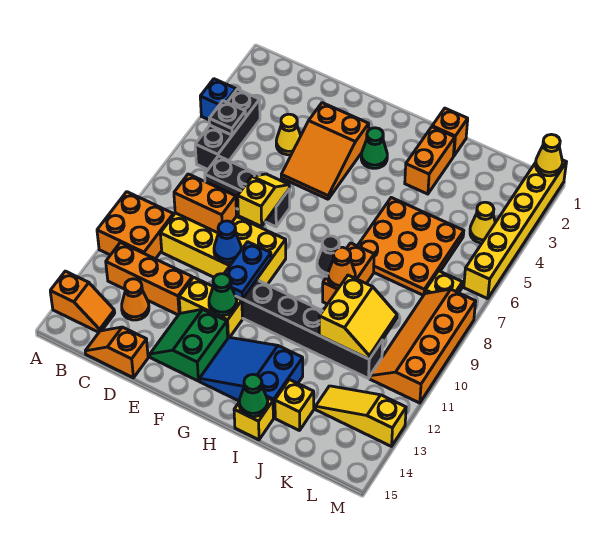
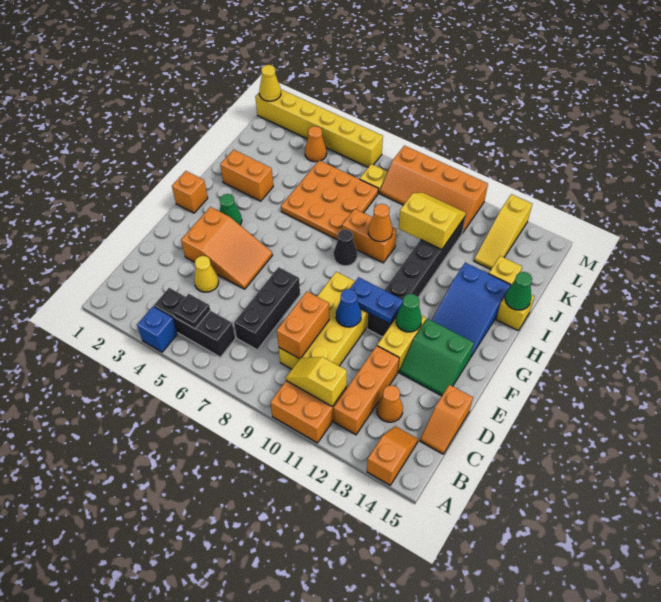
yellow slope E7:E8 level 2 top 8 -> yellow slope B10:B11 level 2 top 11
orange brick I1 level 1 -> orange brick G1 level 1
yellow cone L4 level 1 -> orange cone L4 level 1

